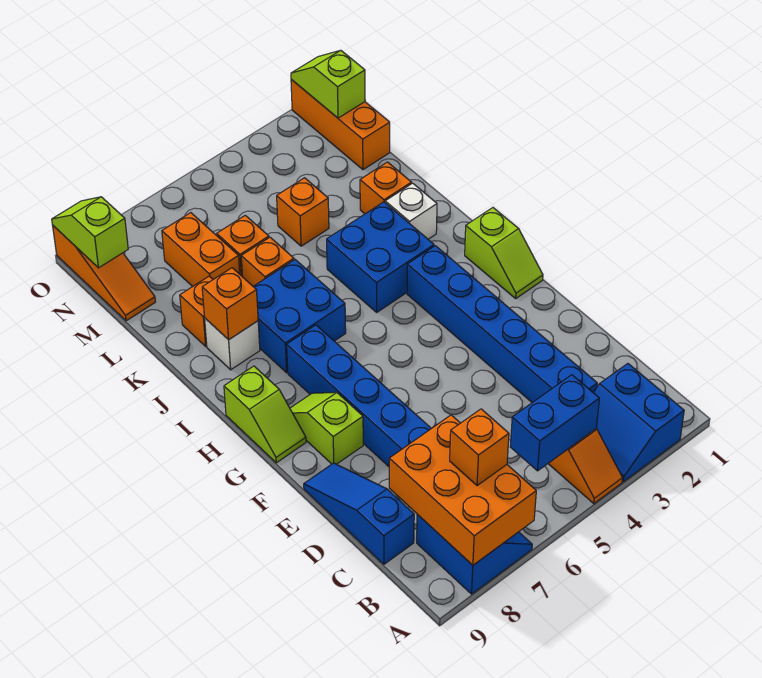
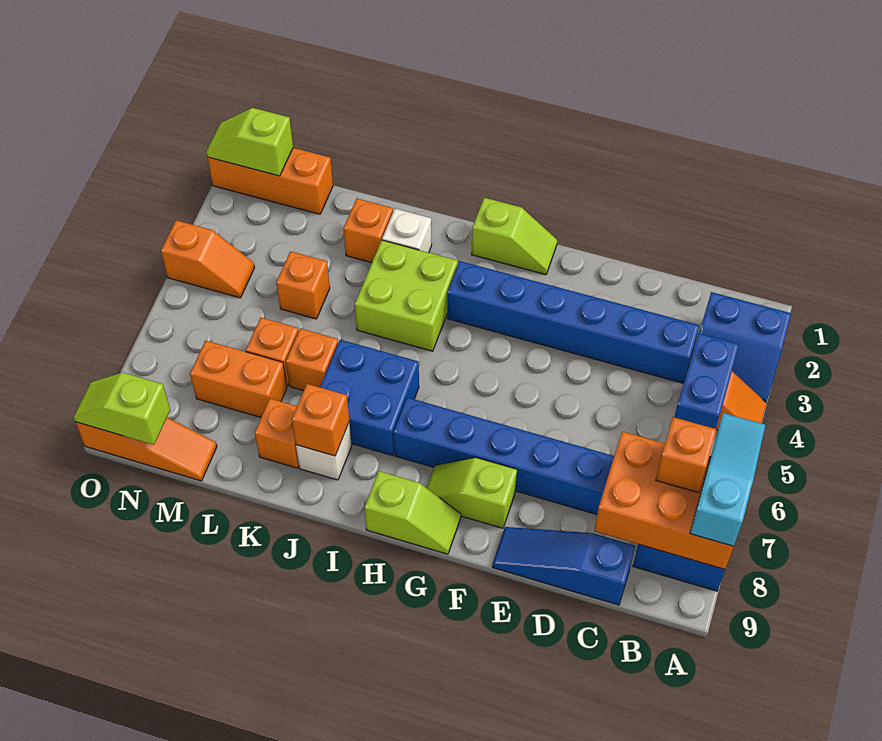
none -> cyan slope A6:A8 level 3 top 8
blue brick I3:J4 level 1 -> lime brick I3:J4 level 1
none -> orange slope N4:O4 level 1 top O

